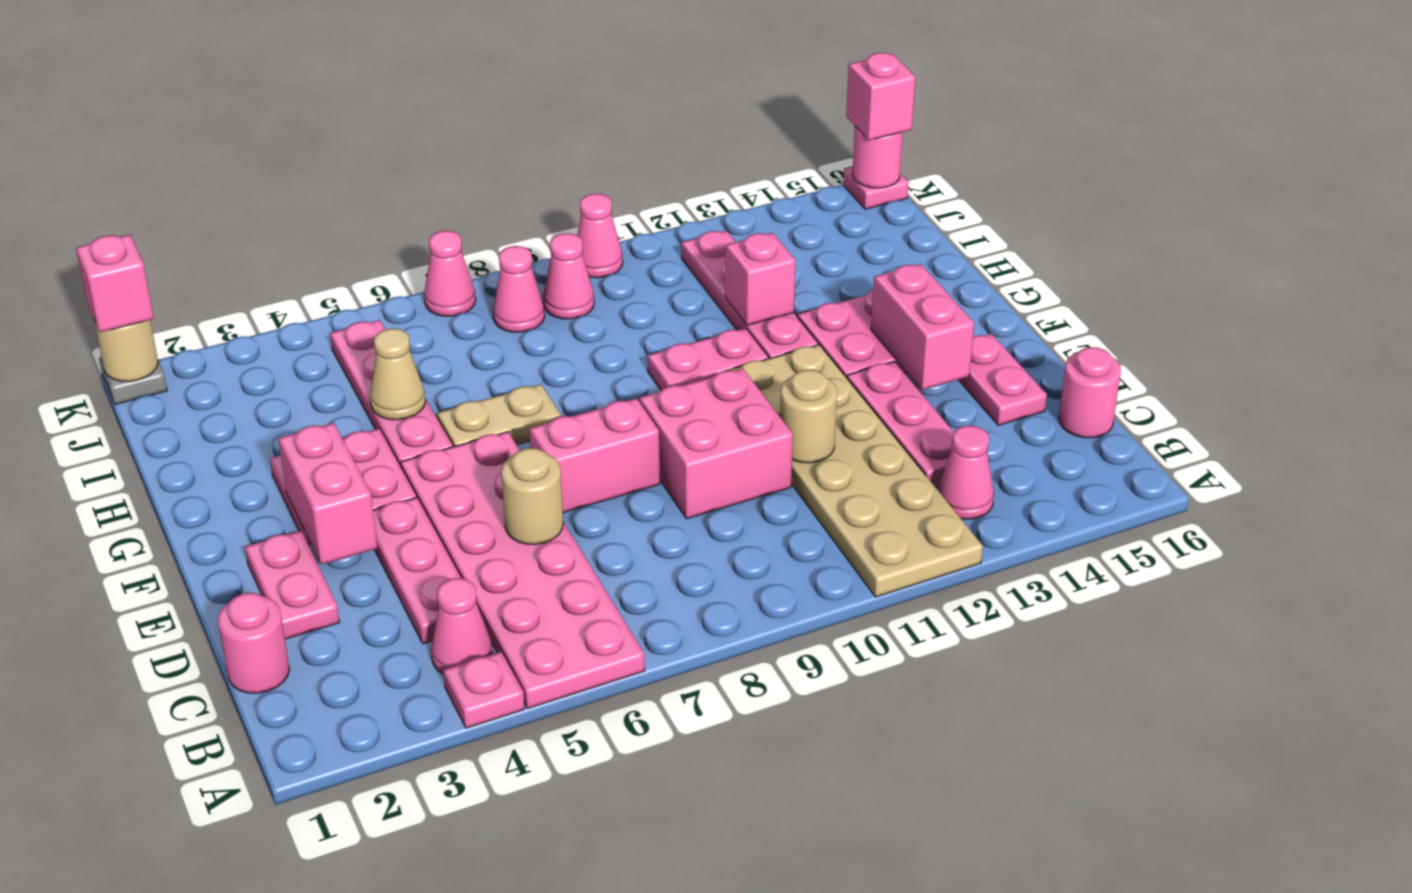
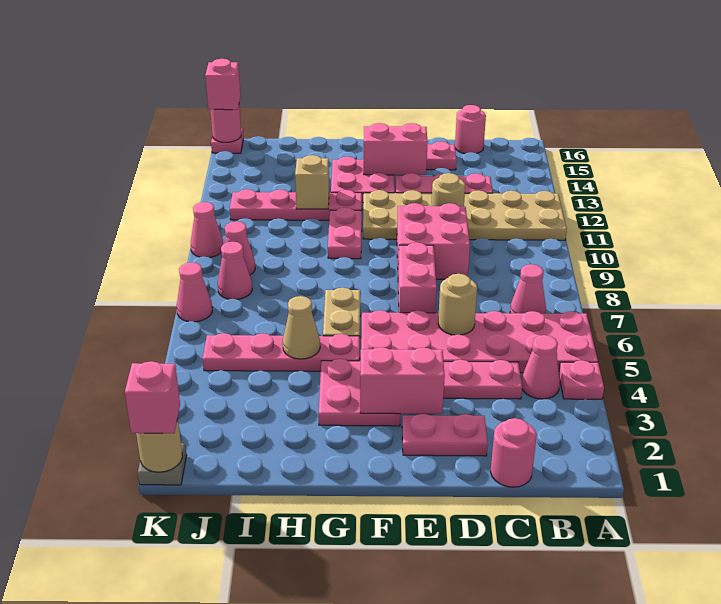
pink cone B13 level 1 -> pink cone B7 level 1
pink brick H12 level 2 -> tan brick H12 level 2

